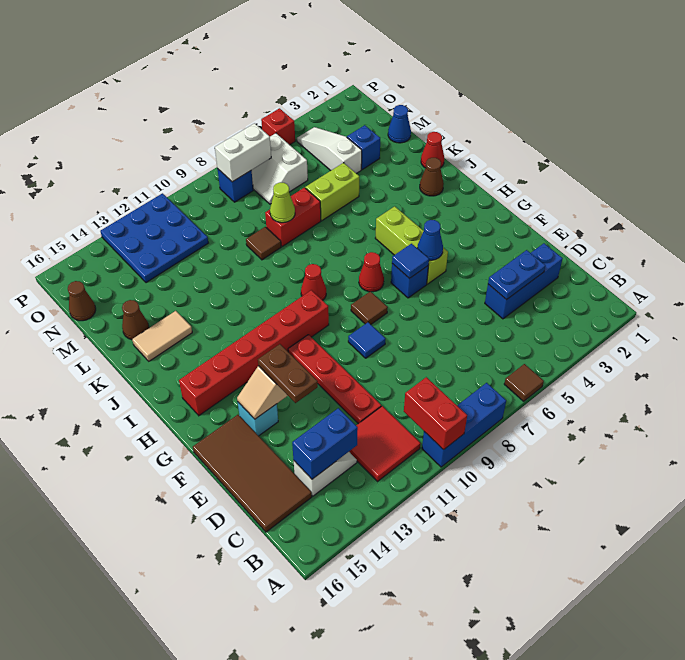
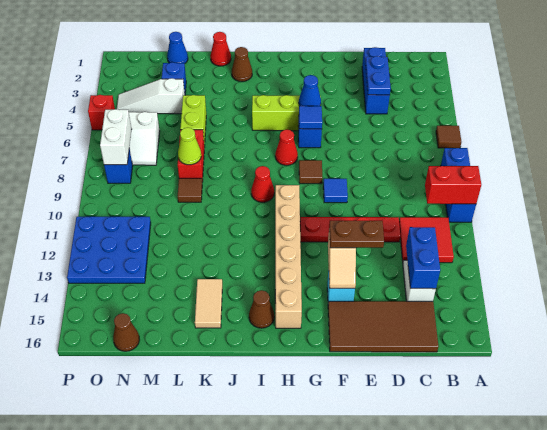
red brick H10:H15 level 1 -> tan brick H10:H15 level 1
brown cone L15 level 1 -> brown cone I15 level 1

